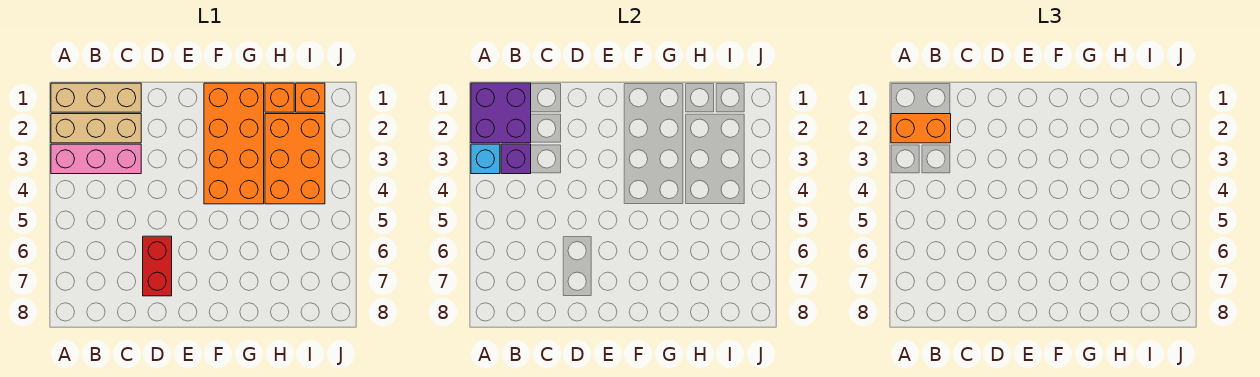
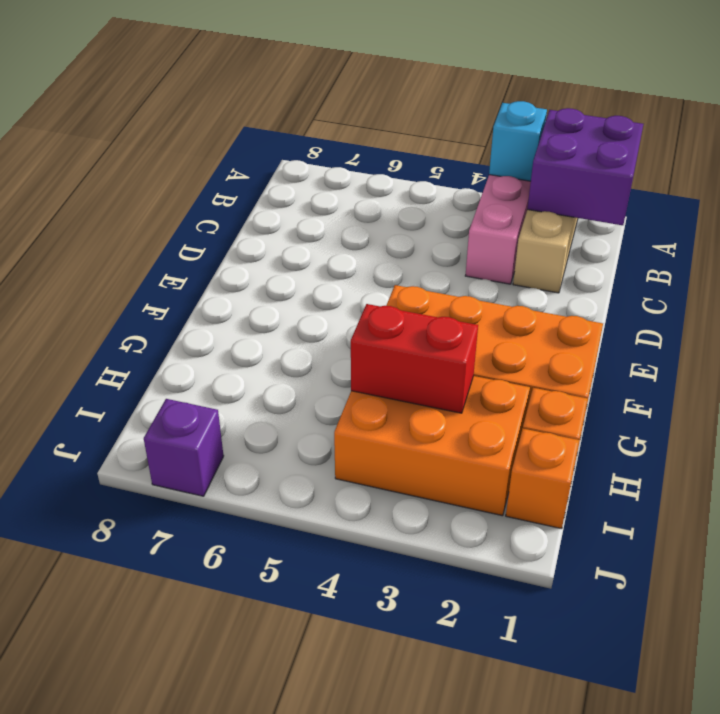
tan brick A1:C1 level 1 -> none
orange brick A2:B2 level 3 -> none
purple brick B3 level 2 -> purple brick J7 level 1
red brick D6:D7 level 1 -> red brick H3:H4 level 2

